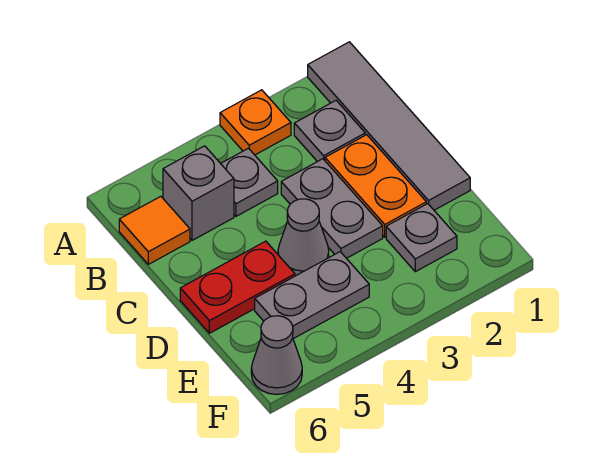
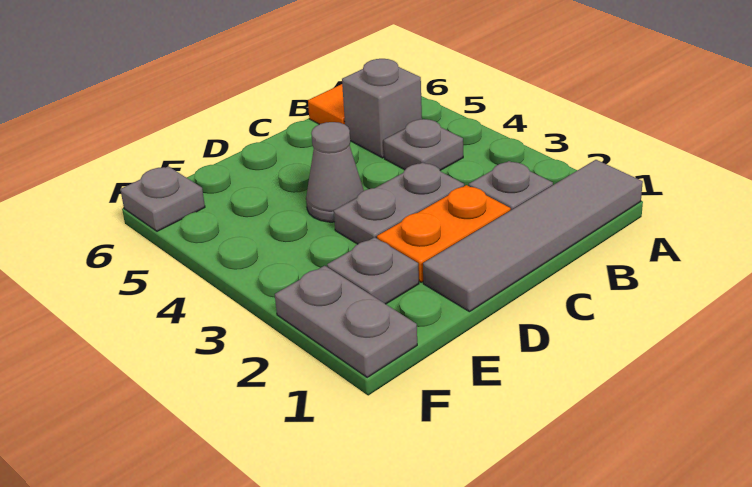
orange plate A3 level 1 -> none
red plate D5:D6 level 1 -> none
grey plate E4:E5 level 1 -> grey plate F1:F2 level 1
grey cone F6 level 1 -> grey plate F6 level 1

